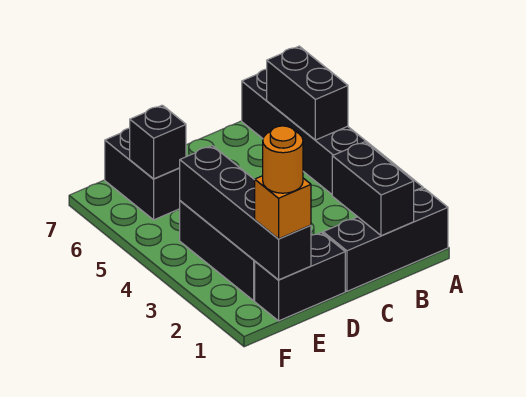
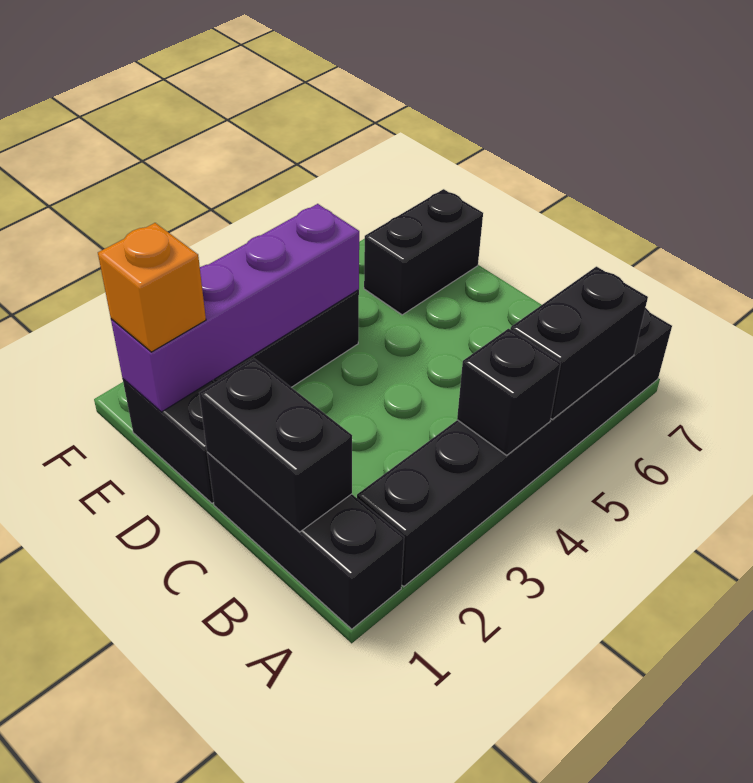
black brick B1:B2 level 2 -> black brick B1:C1 level 2
black brick E1:E4 level 2 -> purple brick E1:E4 level 2
orange round brick E1 level 4 -> none
black brick E6 level 2 -> black brick A4 level 2

